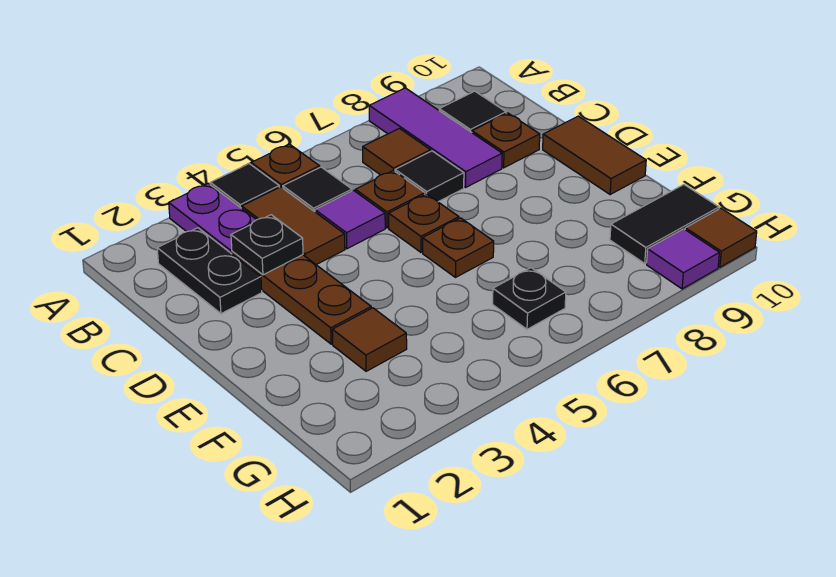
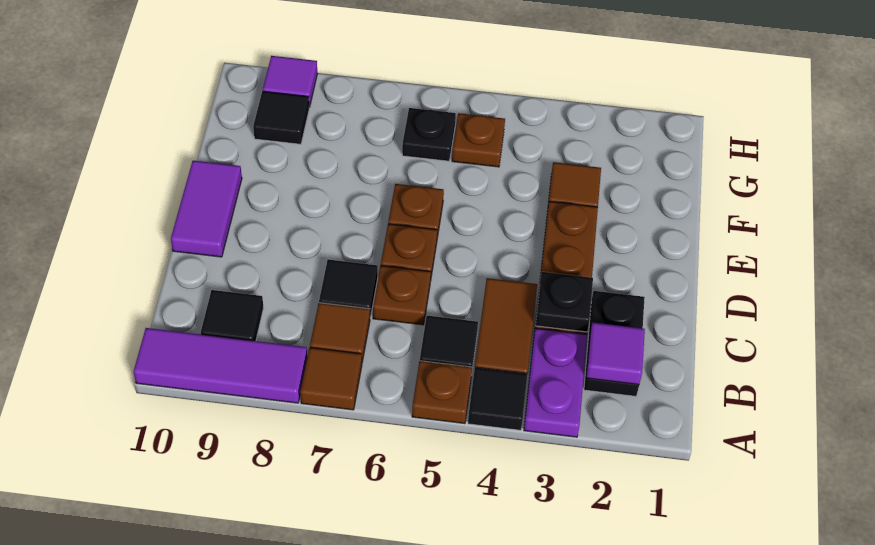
purple tile A8:C8 level 1 -> purple tile A8:A10 level 1
purple tile C5 level 1 -> purple tile B2 level 2
brown plate C9 level 1 -> brown plate G5 level 1
brown tile D10:E10 level 1 -> purple tile D10:E10 level 1
black tile G9:G10 level 1 -> black tile G9 level 1
brown tile H10 level 1 -> brown tile A7 level 1

